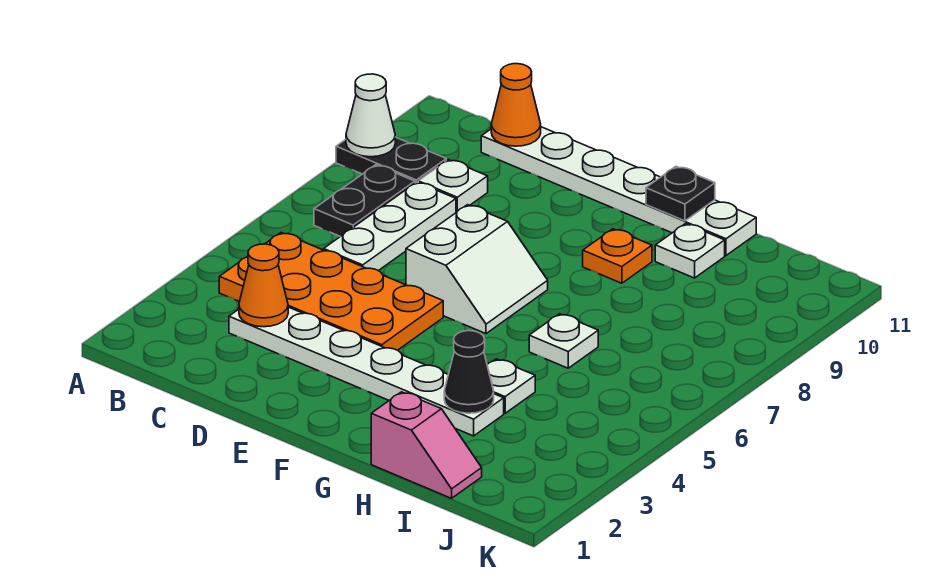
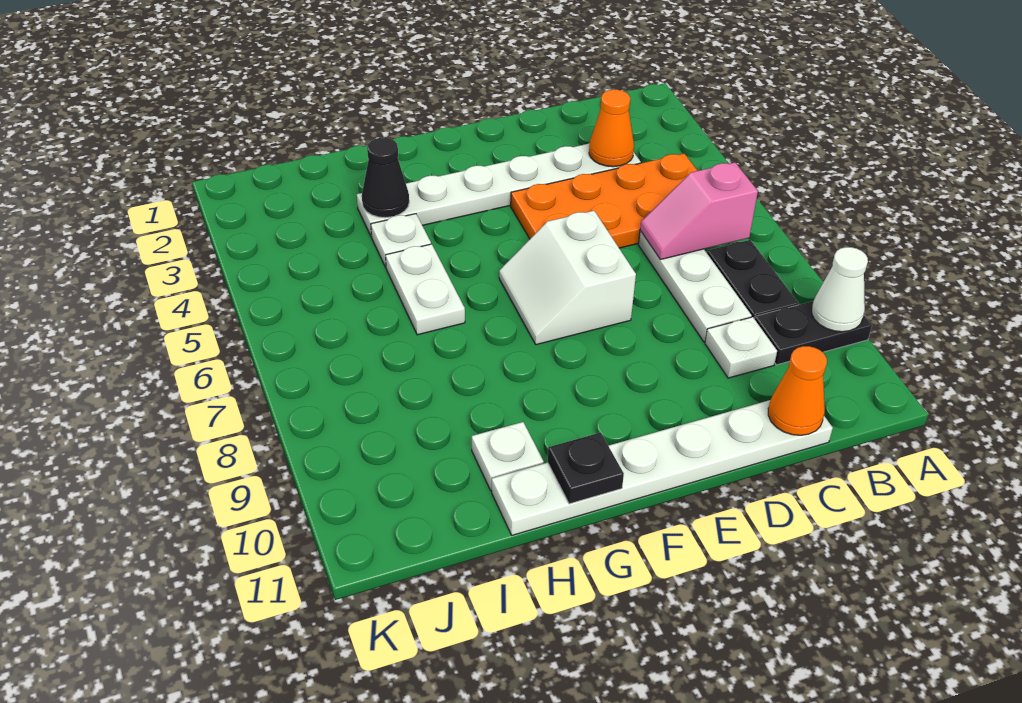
orange plate G9 level 1 -> none
pink slope H1:I1 level 1 top H -> pink slope B6:C6 level 2 top B
white plate H6 level 1 -> white plate H5:H6 level 1

